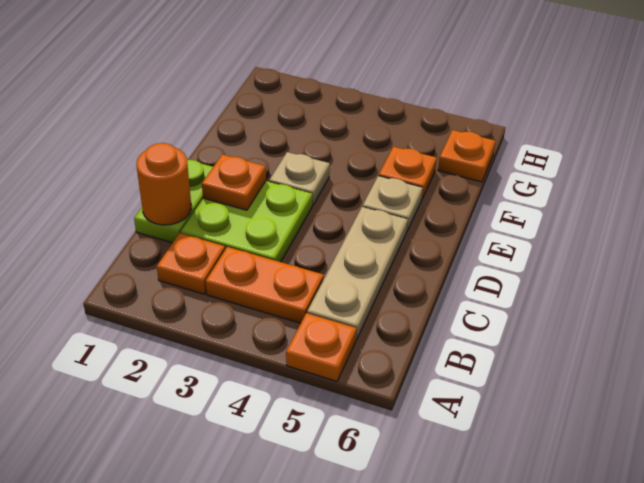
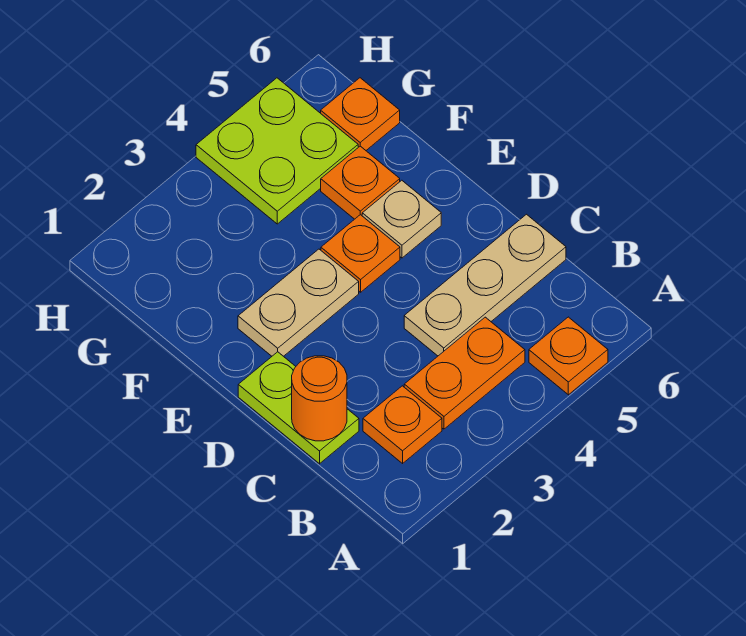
tan plate B5:D5 level 1 -> tan plate C4:C6 level 1
lime plate C2:D3 level 1 -> lime plate G4:H5 level 1
orange plate D2 level 2 -> orange plate E4 level 1
tan plate E3 level 1 -> tan plate E2:E3 level 1

